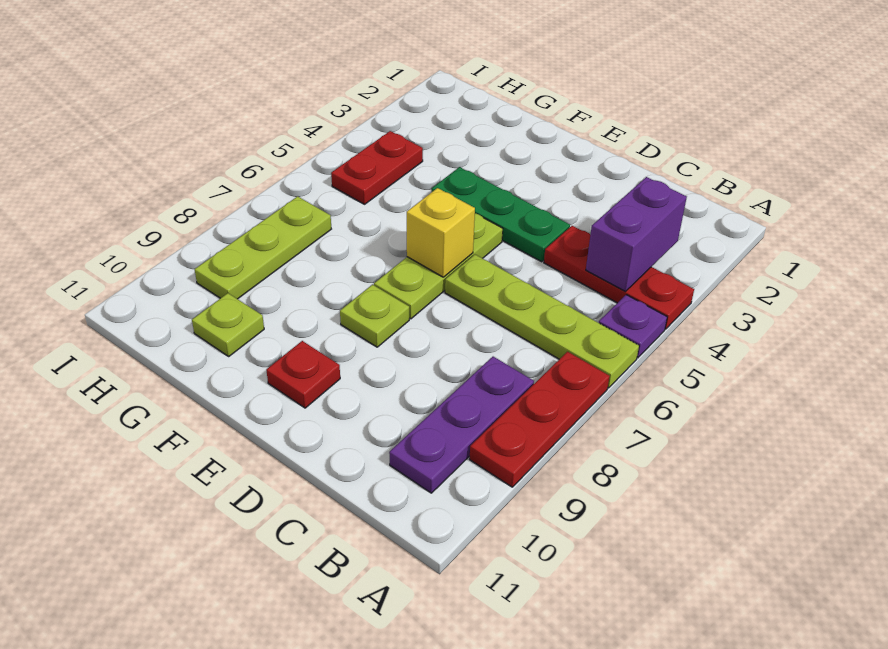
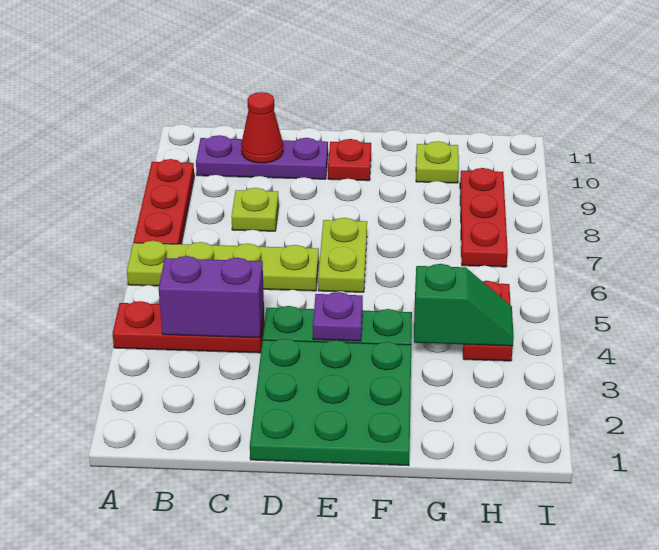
purple plate A5 level 1 -> purple plate E4 level 2
purple brick B3:B4 level 2 -> purple brick B4:C4 level 2
purple plate B8:B10 level 1 -> purple plate B10:D10 level 1
none -> red cone C10 level 2
none -> green plate D1:F3 level 1
lime plate E5:E7 level 1 -> lime plate E6:E7 level 1
yellow brick E6 level 2 -> none
lime plate E8 level 1 -> lime plate C8 level 1
none -> green slope G4:H4 level 2 top G
lime plate H7:H9 level 1 -> red plate H7:H9 level 1

